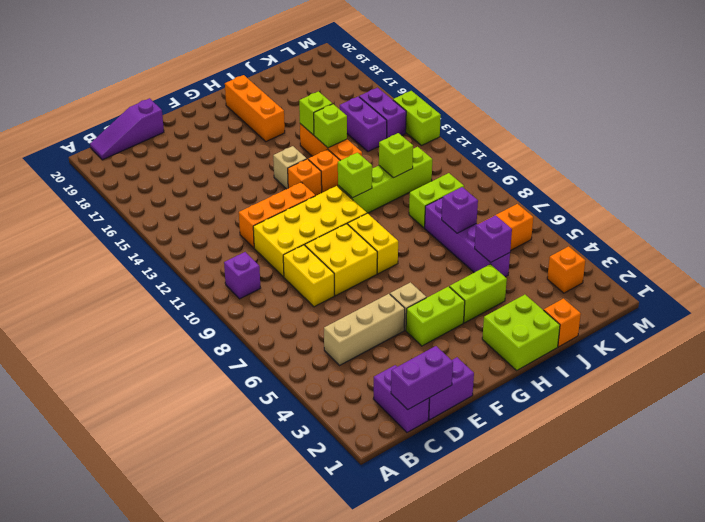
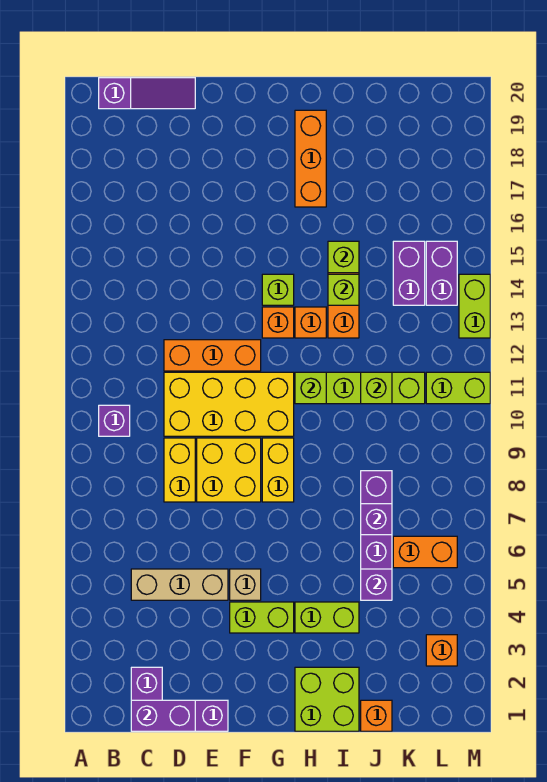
purple slope B20:D20 level 1 top D -> purple slope B20:D20 level 1 top B
tan brick G14 level 1 -> lime brick G14 level 1
lime brick J9:K9 level 1 -> lime brick L11:M11 level 1

